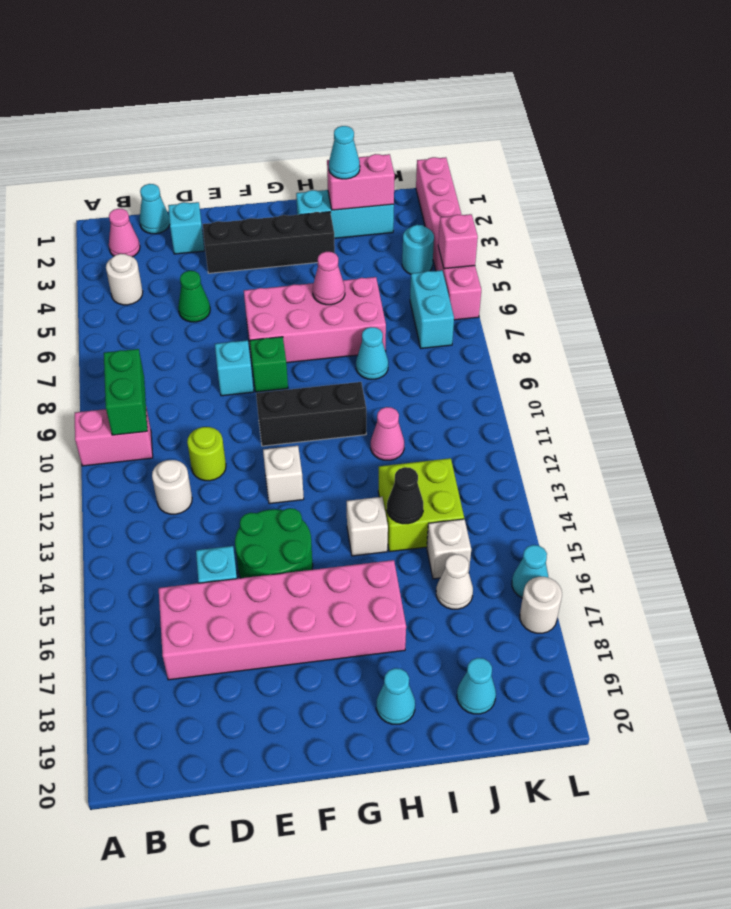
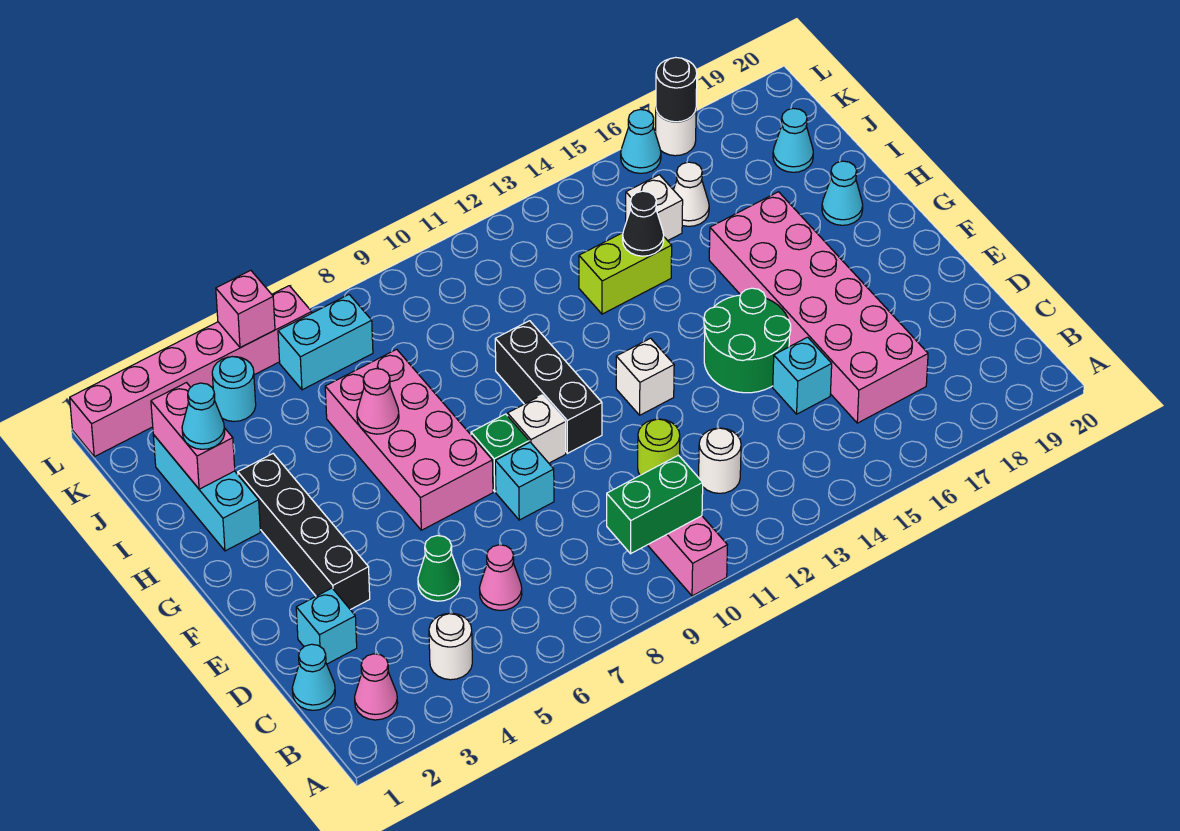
white brick H14 level 1 -> white brick F9 level 1
cyan cone I8 level 1 -> none
pink cone I11 level 1 -> pink cone C6 level 1
lime brick I13:J14 level 1 -> lime brick I13:I14 level 1
none -> black round brick L17 level 2

